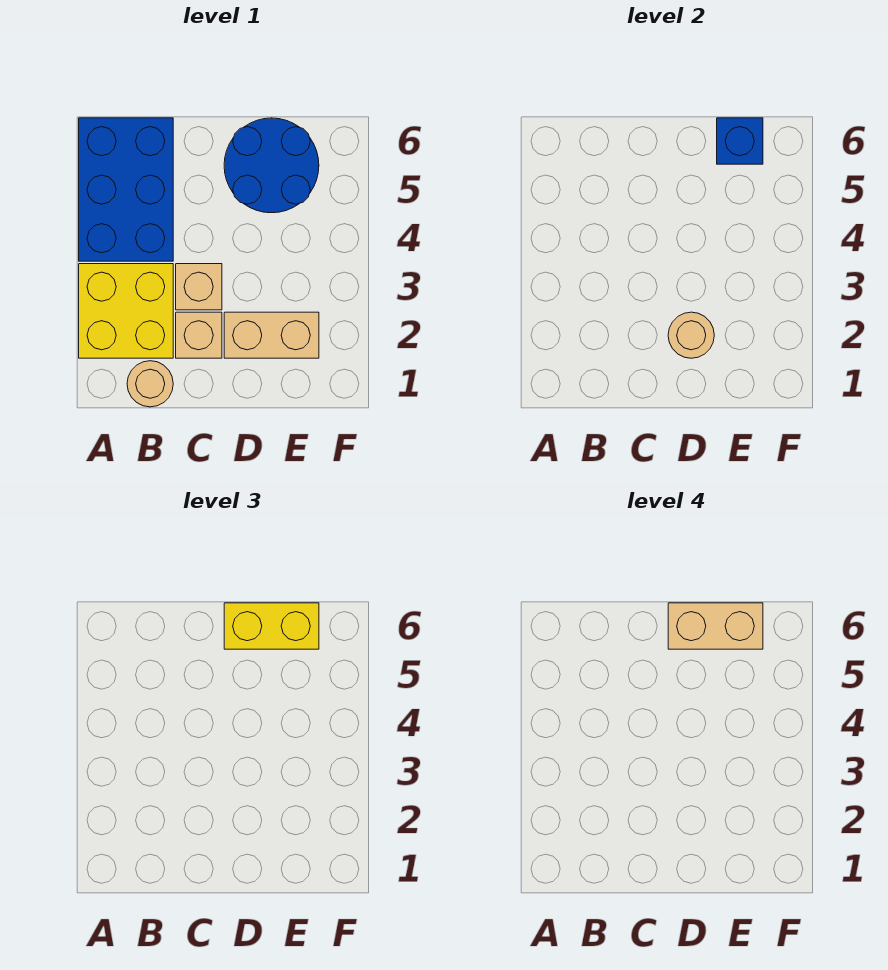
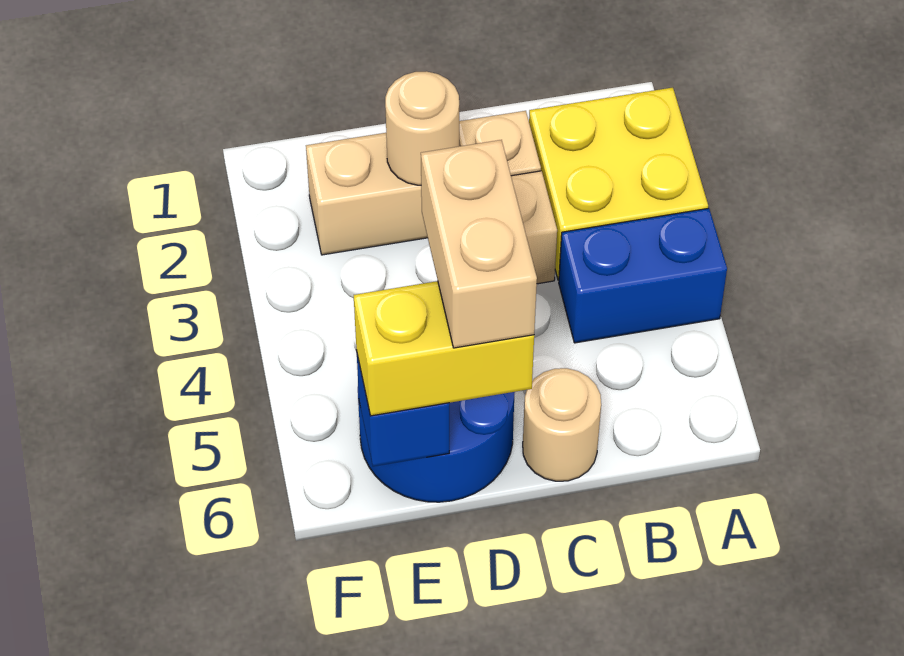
blue brick A4:B6 level 1 -> blue brick A4:B4 level 1
tan round brick B1 level 1 -> tan round brick C6 level 1
tan brick D6:E6 level 4 -> tan brick D5:D6 level 4

